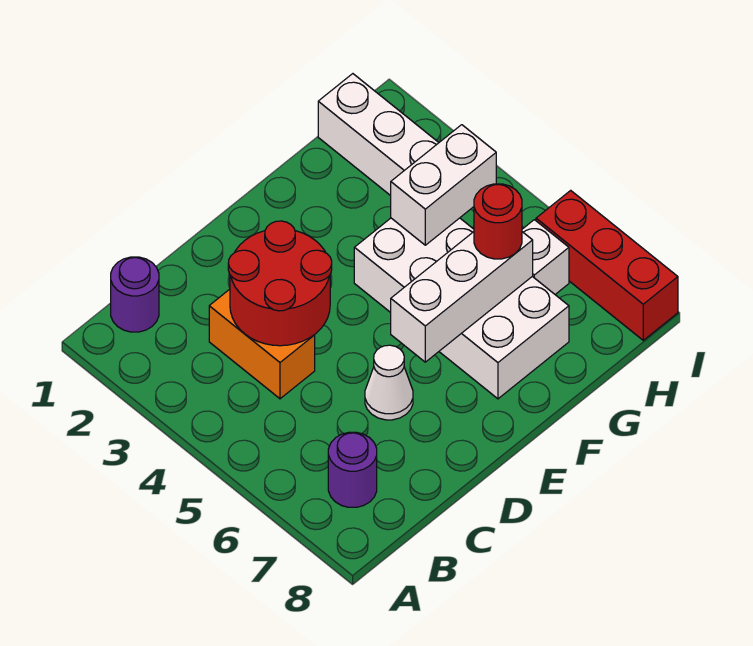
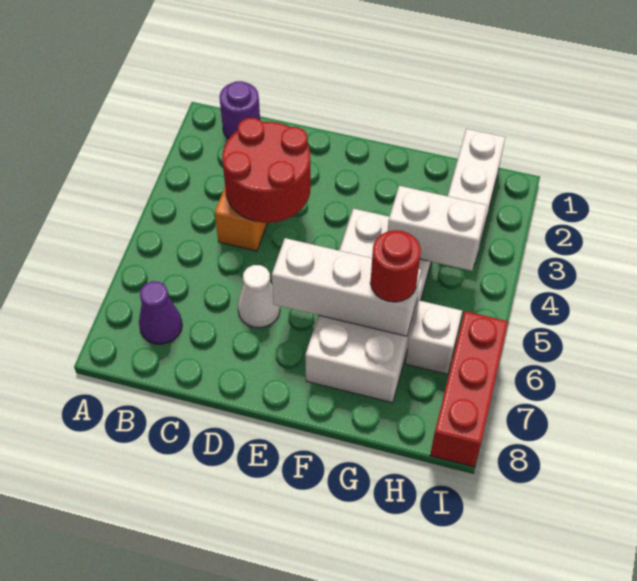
purple round brick B7 level 1 -> purple cone B7 level 1

